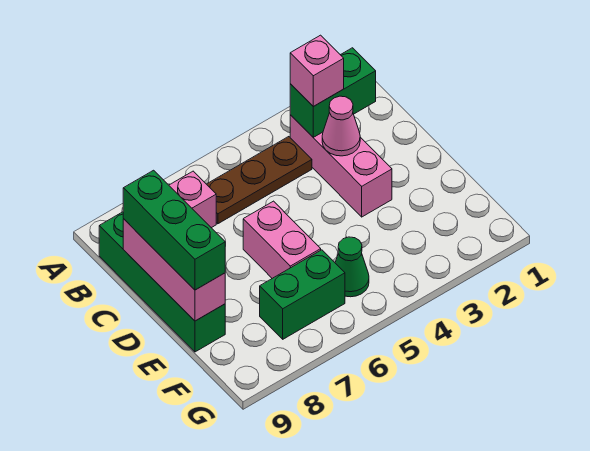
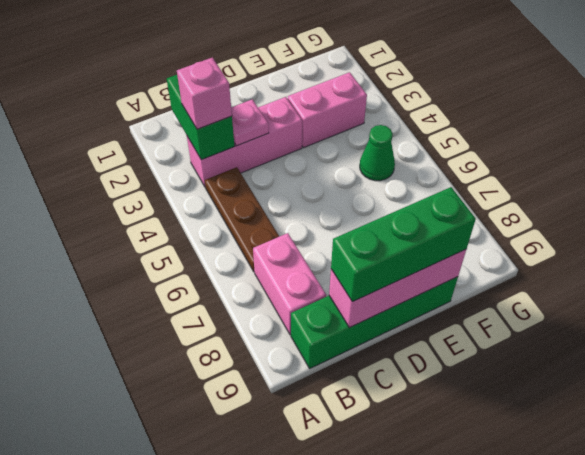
pink cone C3 level 2 -> pink plate C3 level 2
pink brick D6:E6 level 1 -> pink brick E3:F3 level 1
green brick F6:F7 level 1 -> none

